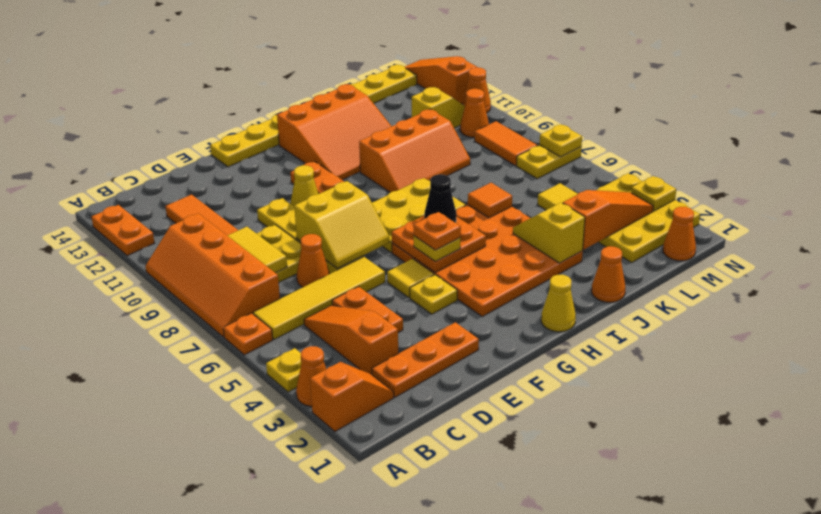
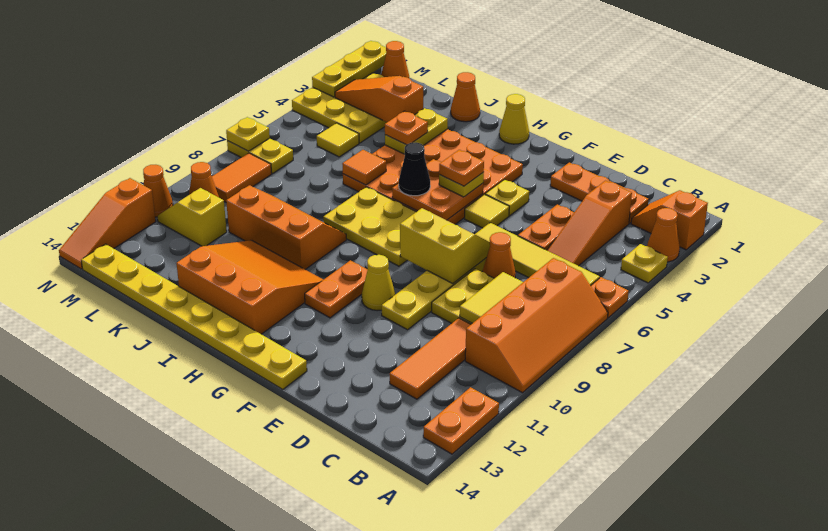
yellow slope J3:J4 level 2 top 3 -> yellow plate J3:J4 level 2
none -> orange plate J4 level 3
yellow plate N3 level 2 -> yellow plate N1:N3 level 2

